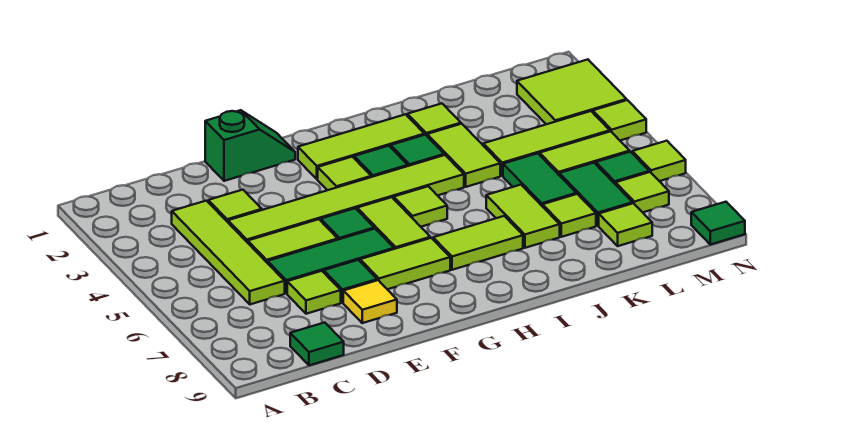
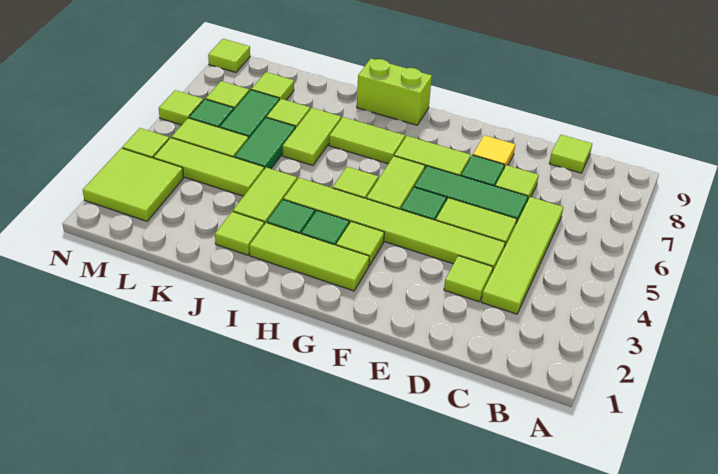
green tile C9 level 1 -> lime tile C9 level 1
green slope E1:F1 level 1 top E -> none
none -> lime brick H9:I9 level 1
green tile N9 level 1 -> lime tile N9 level 1

